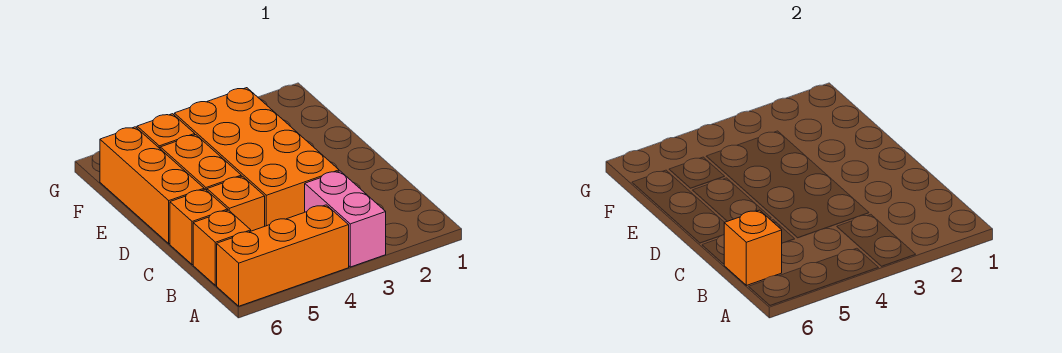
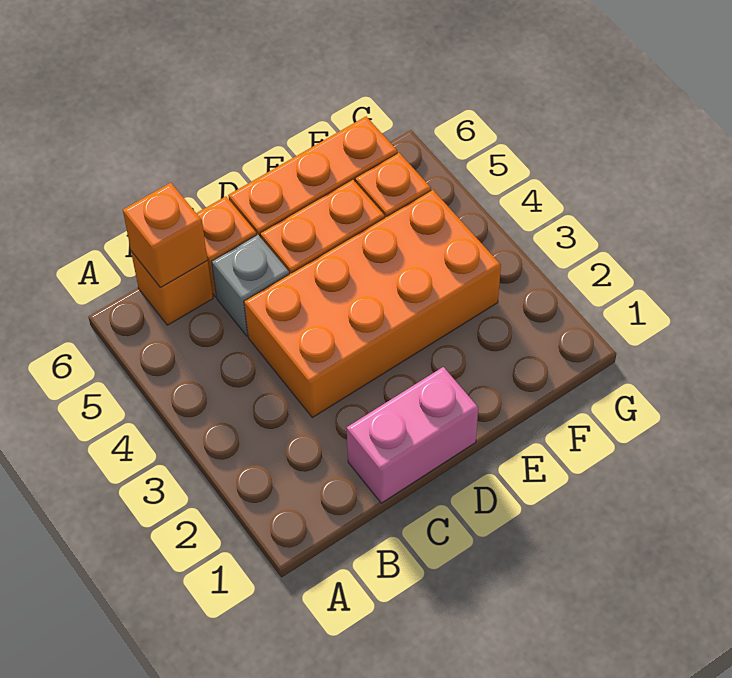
pink brick A3:B3 level 1 -> pink brick C1:D1 level 1
orange brick A4:A6 level 1 -> none
orange brick C5 level 1 -> grey brick C5 level 1

